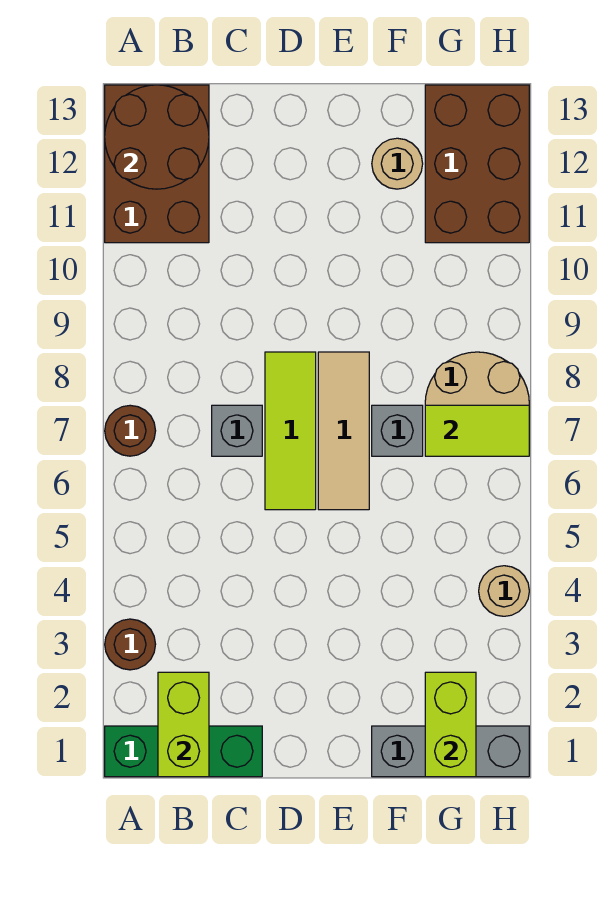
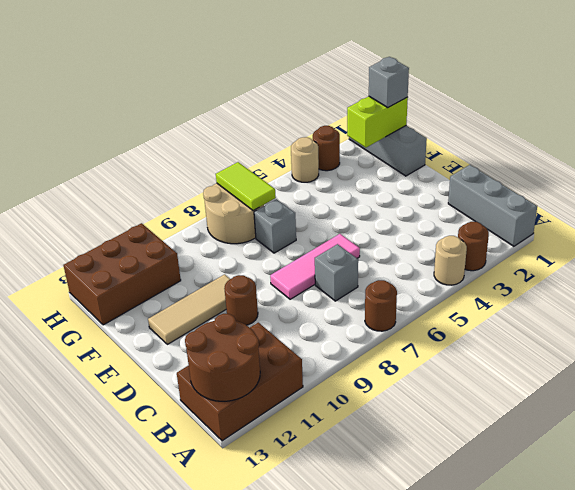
green brick A1:C1 level 1 -> grey brick A1:C1 level 1
lime brick B1:B2 level 2 -> none
lime tile D6:D8 level 1 -> pink tile D6:D8 level 1
none -> brown round brick D10 level 1
tan tile E6:E8 level 1 -> tan tile E10:E12 level 1
tan round brick F12 level 1 -> tan round brick A4 level 1
none -> grey brick G1 level 3
none -> brown round brick H3 level 1

